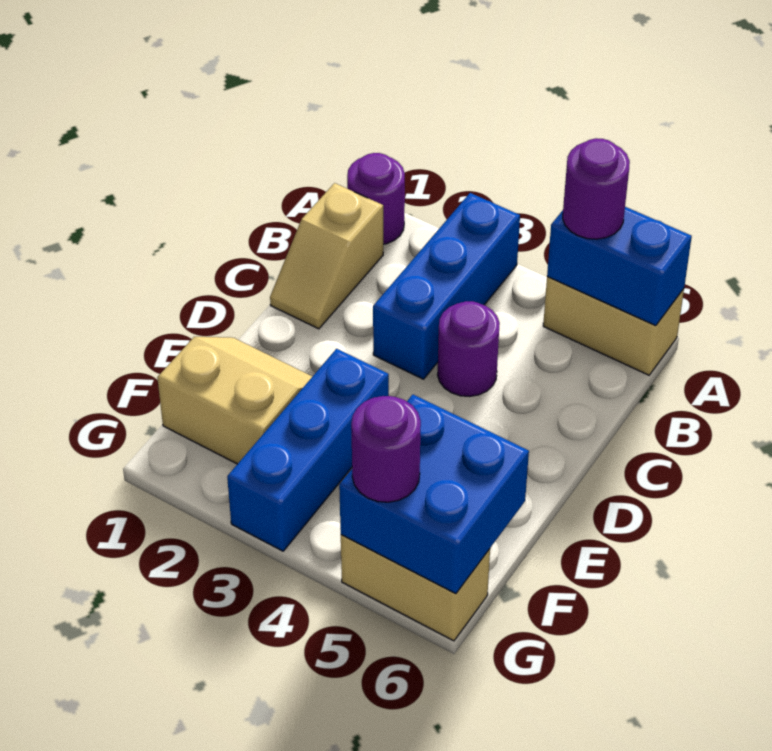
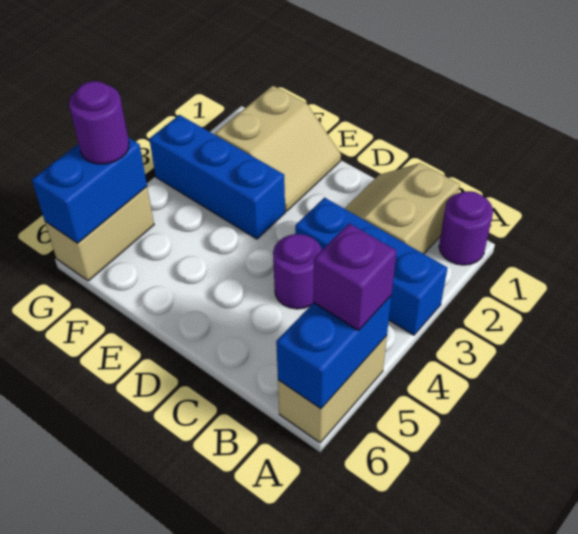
purple round brick A5 level 3 -> purple brick A5 level 3
tan slope B1:C1 level 1 top B -> tan slope B1:C2 level 1 top B
blue brick F5:G6 level 2 -> blue brick G5:G6 level 2

